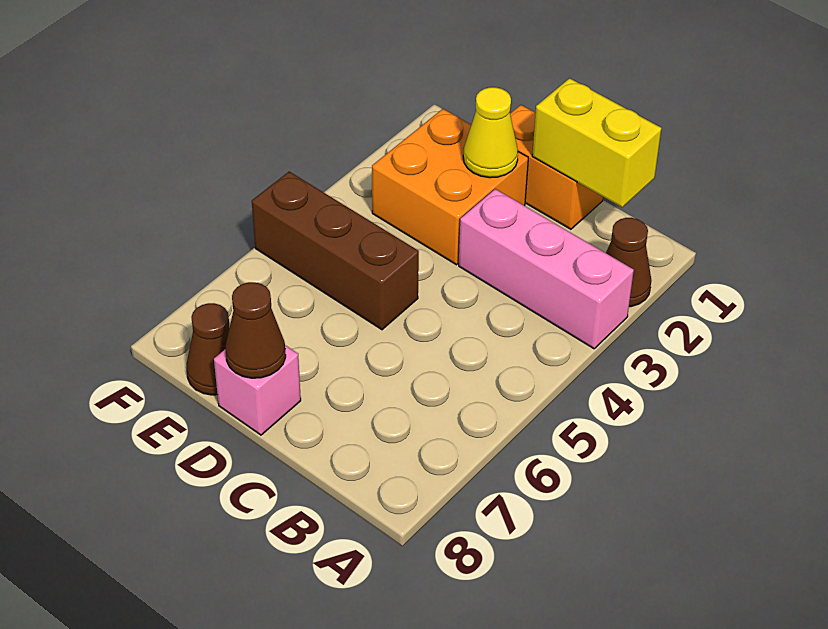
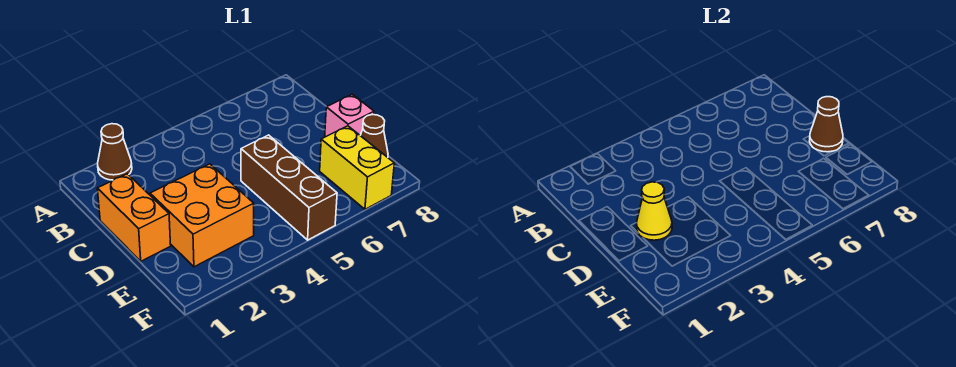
pink brick A3:C3 level 1 -> none
yellow brick B1:C1 level 2 -> yellow brick E7:F7 level 1

